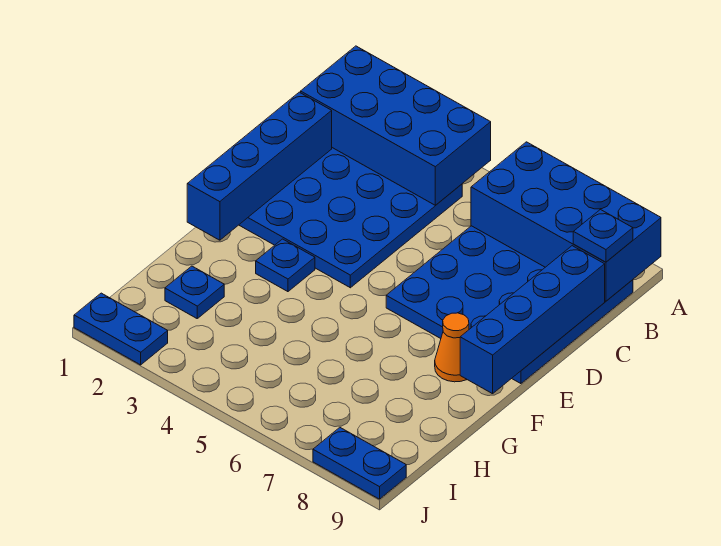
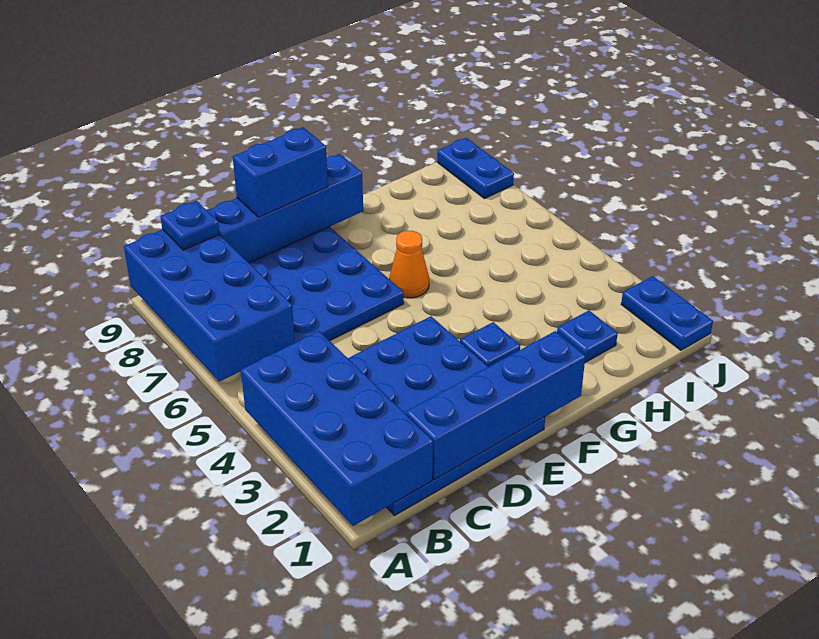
none -> blue brick D9:E9 level 3
orange cone F8 level 1 -> orange cone F6 level 1

